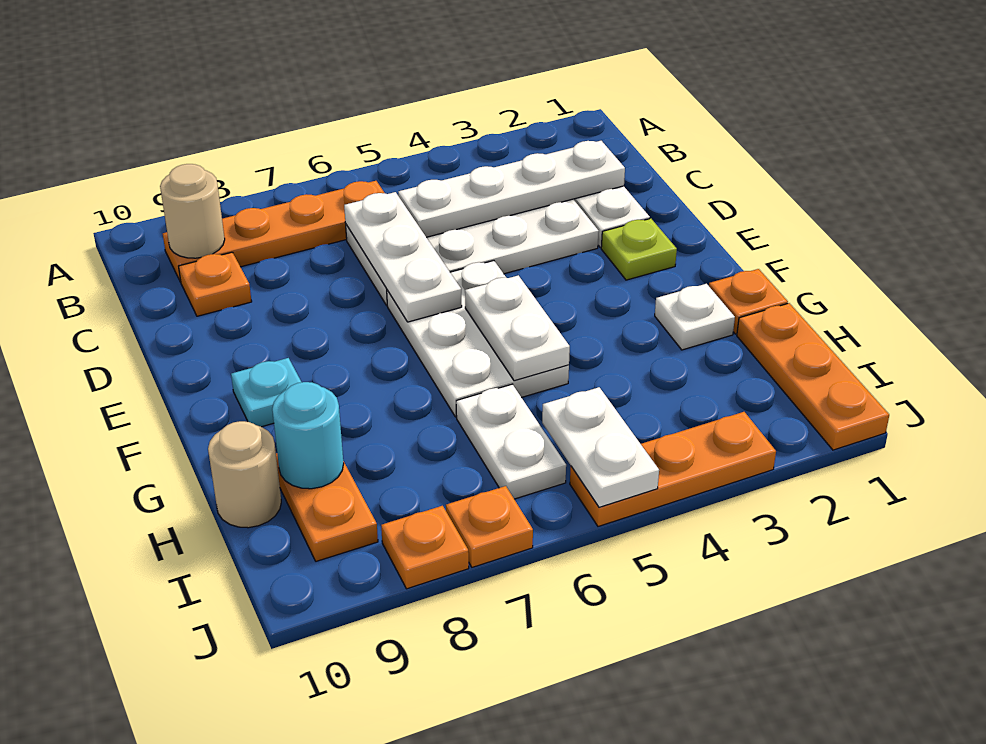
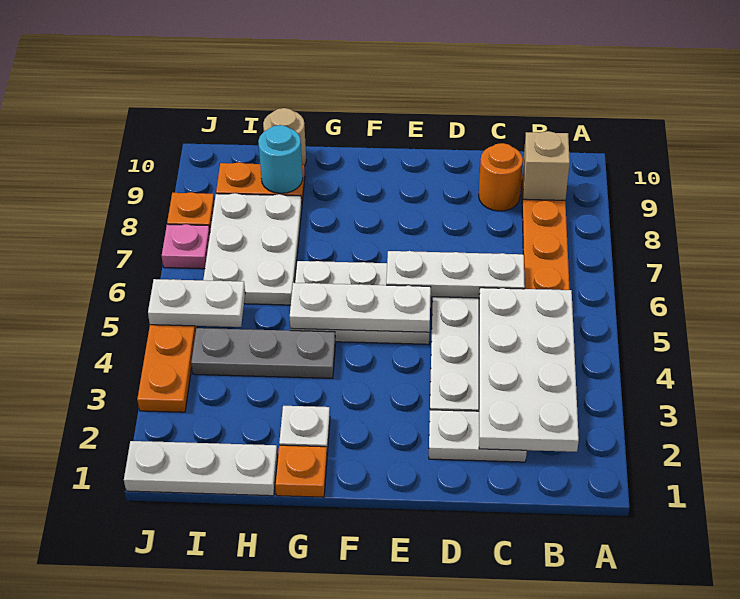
tan round brick B9 level 2 -> tan brick B9 level 2
white plate C2:C5 level 2 -> white plate B2:C5 level 2
orange plate C9 level 1 -> orange round brick C9 level 1
lime plate E2 level 1 -> none
white plate F5:G5 level 2 -> white plate E5:G5 level 2
cyan plate F9 level 1 -> none
none -> grey plate G4:I4 level 1
orange plate H1:J1 level 1 -> white plate H1:J1 level 1
white plate H6:I6 level 1 -> white plate H6:I8 level 1
orange plate J7 level 1 -> pink plate J7 level 1

